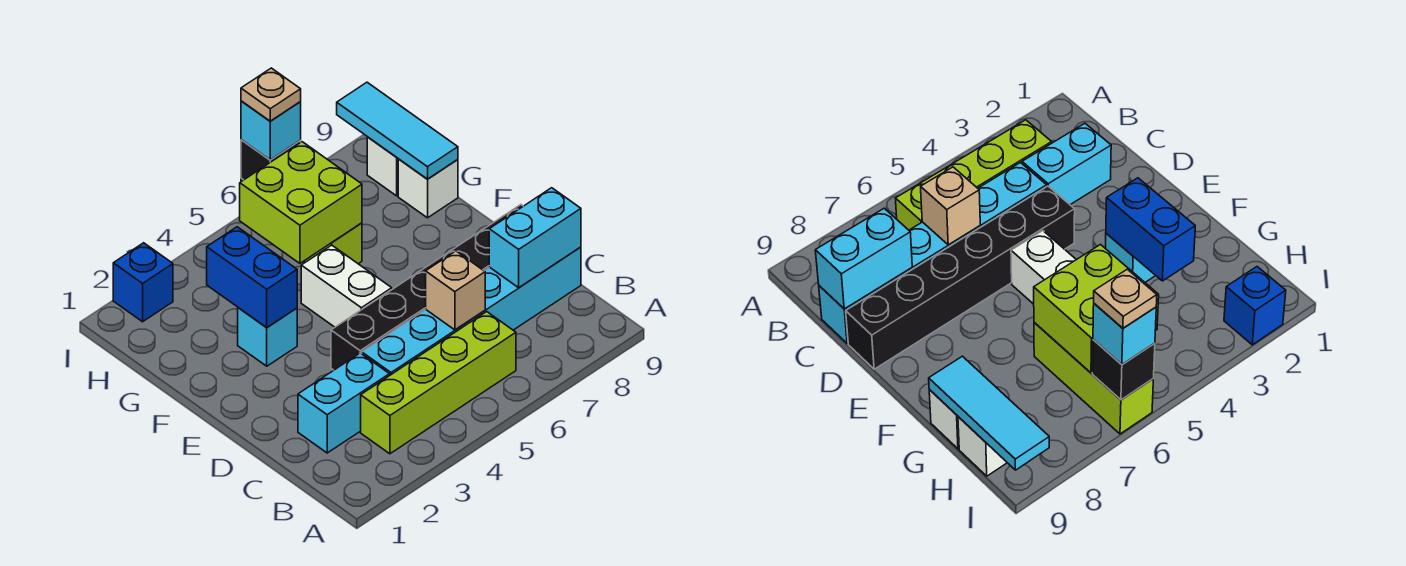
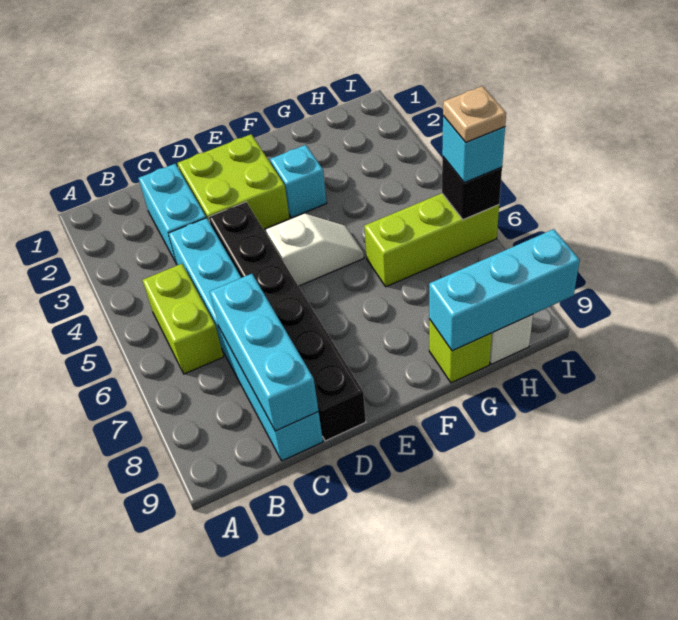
lime brick B3:B6 level 1 -> lime brick B5:B6 level 1
tan brick C6 level 2 -> none
cyan brick C8:C9 level 2 -> cyan brick C7:C9 level 2
white brick E5:F5 level 1 -> white slope E5:F5 level 1 top E
blue brick F3:G3 level 2 -> none
lime brick G5:H6 level 2 -> lime brick D2:E3 level 1
white brick G9 level 1 -> lime brick G9 level 1
cyan tile G9:I9 level 2 -> cyan brick G9:I9 level 2
blue brick I2 level 1 -> none

